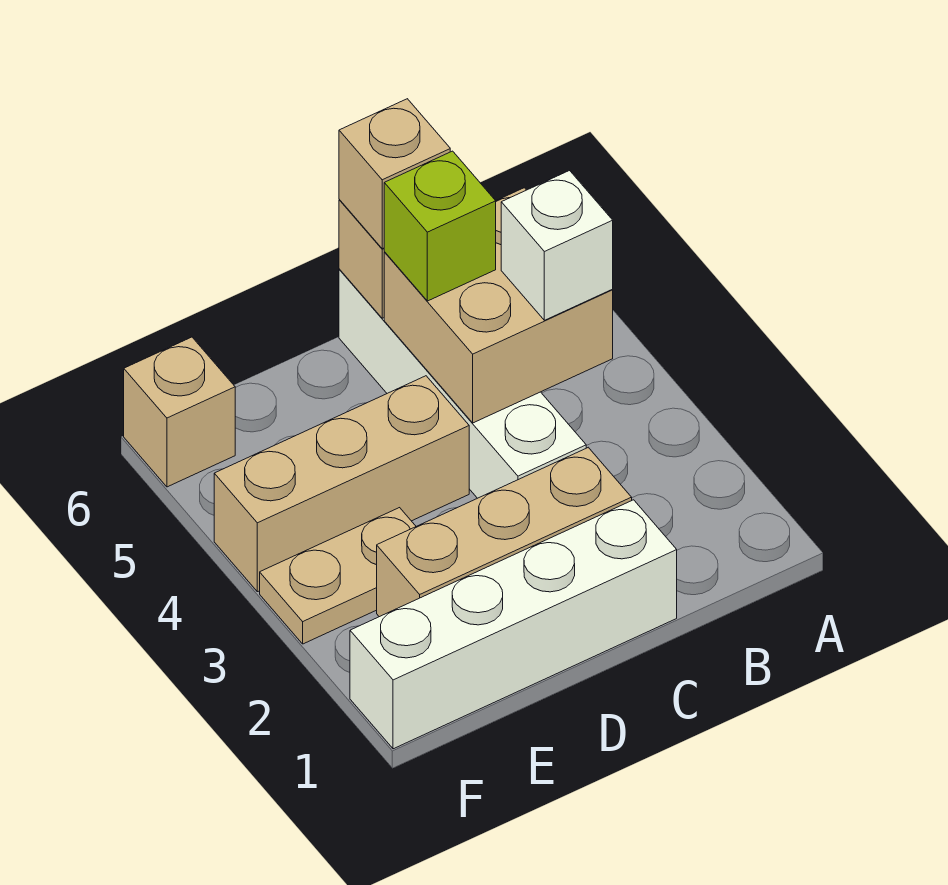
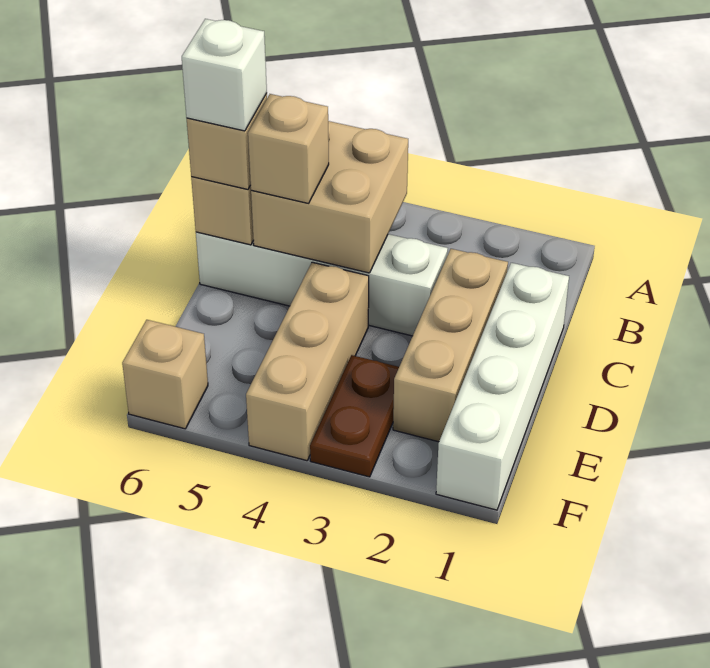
white brick B4 level 3 -> white brick C6 level 4
lime brick C5 level 3 -> tan brick C5 level 3
tan plate E3:F3 level 1 -> brown plate E3:F3 level 1

